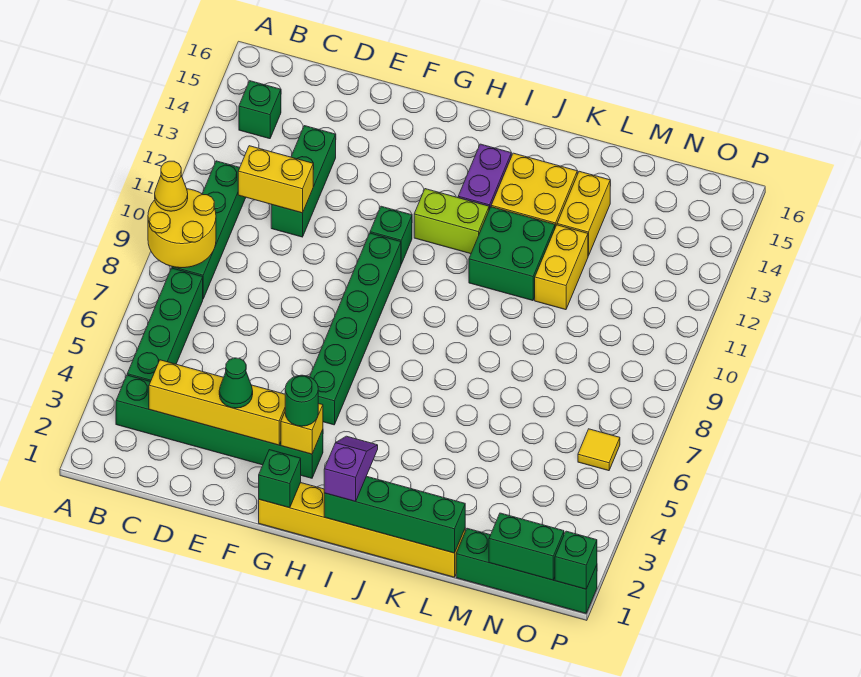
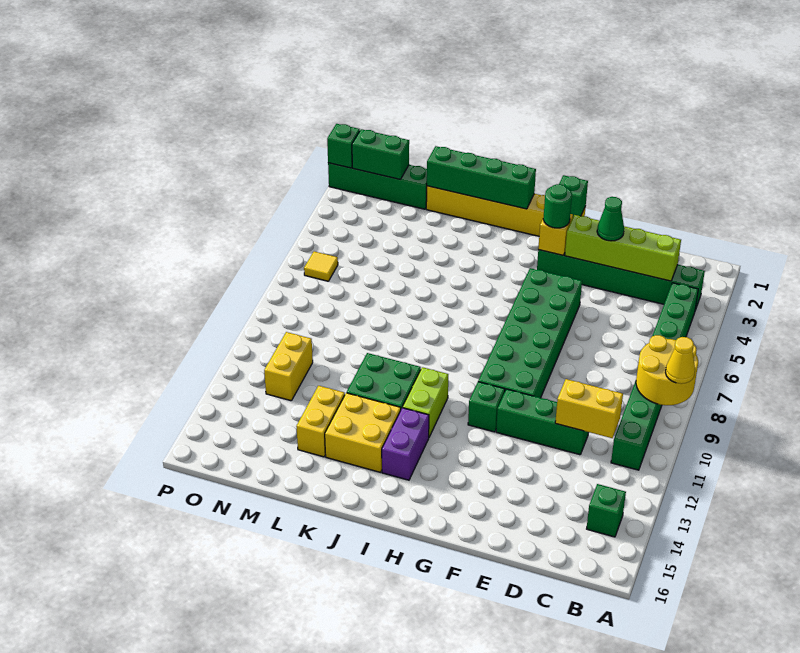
yellow brick C3:F3 level 2 -> lime brick C3:F3 level 2
green brick D11:D13 level 1 -> green brick D11:F11 level 1
green brick G5:G10 level 1 -> green brick F5:G10 level 1
lime brick H12:I12 level 1 -> lime brick I11:I12 level 1
purple slope I1:I2 level 3 top 1 -> none
yellow brick L11:L12 level 1 -> yellow brick N11:N12 level 1

